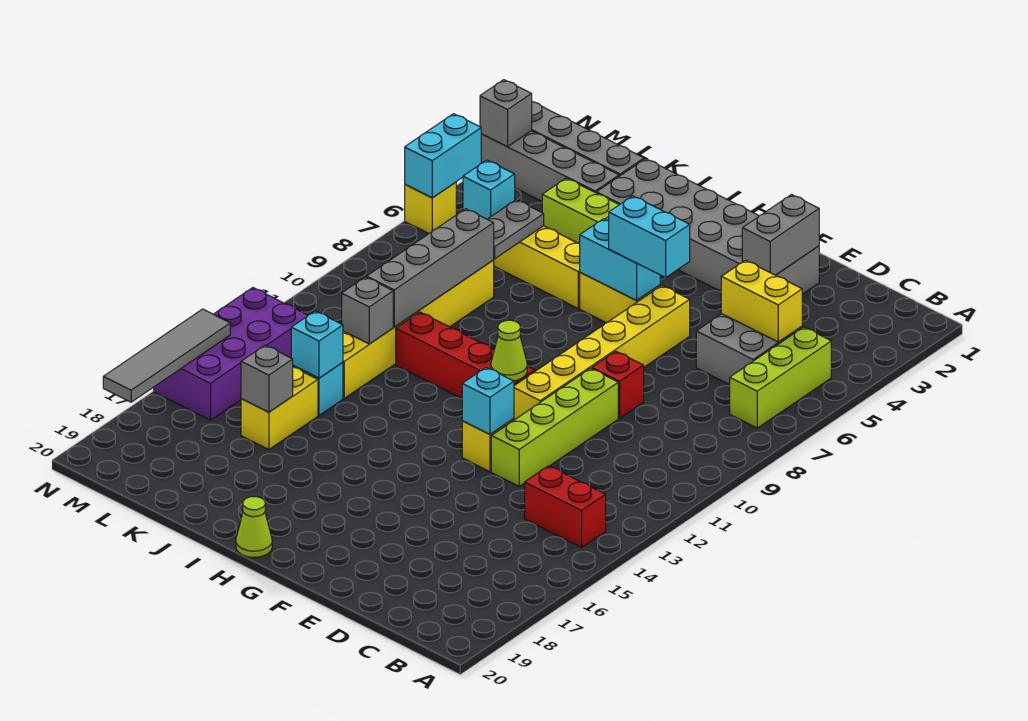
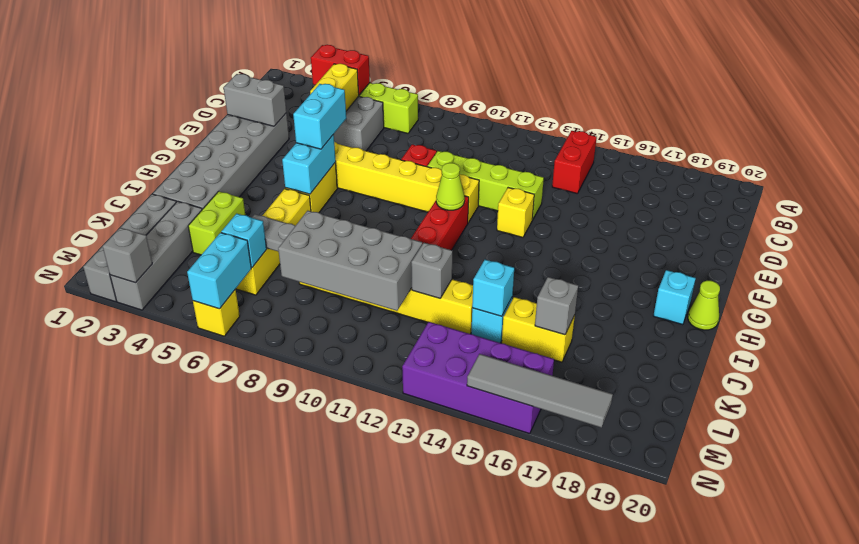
none -> red brick B4:B5 level 2
cyan brick F13 level 2 -> cyan brick H19 level 1
grey brick K8:K11 level 2 -> grey brick K8:L11 level 2
cyan brick N5:N6 level 2 -> cyan brick M6:N6 level 2

